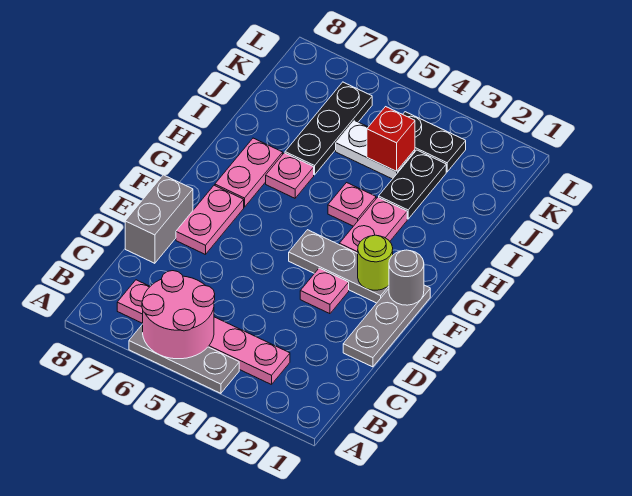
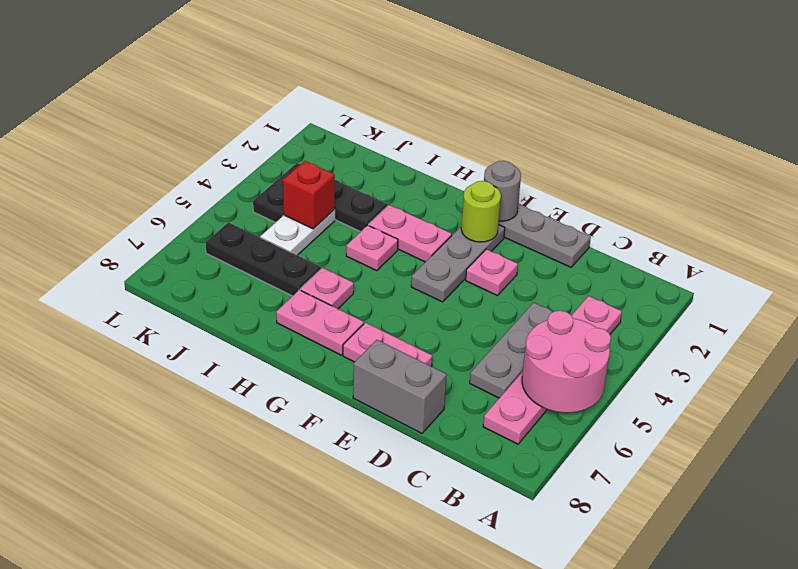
grey plate A4:A6 level 1 -> grey plate C4:C6 level 1

